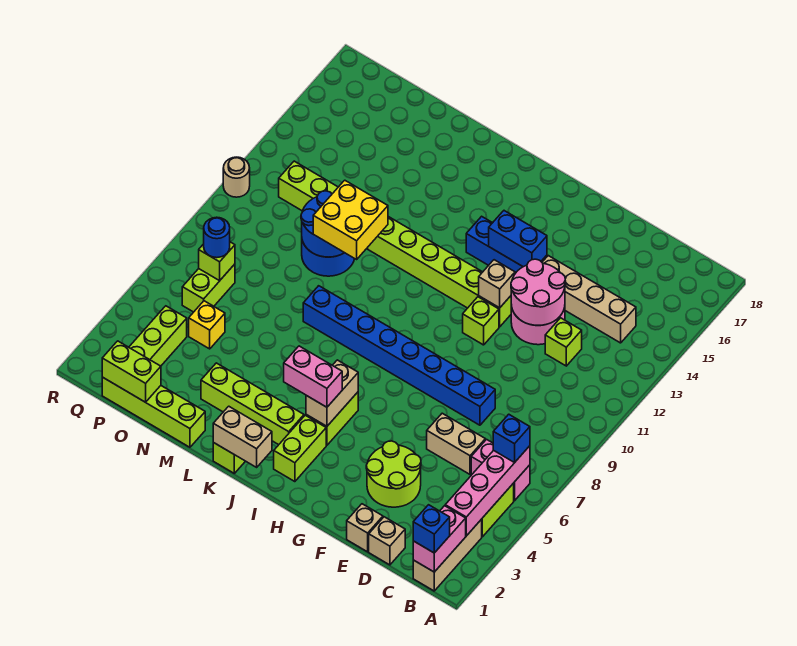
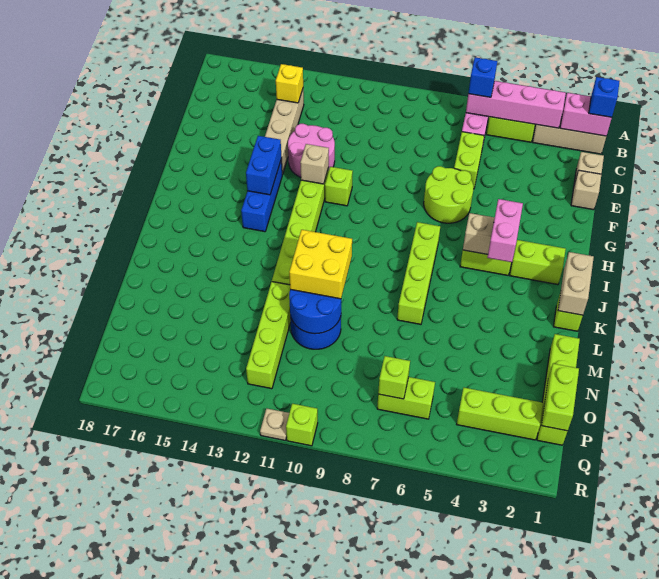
tan brick D6:E6 level 1 -> lime brick D6:E6 level 1
lime brick D12 level 1 -> lime brick R10 level 1
lime round brick E3:F4 level 1 -> lime round brick F6:G7 level 1
blue brick E8:L8 level 1 -> none
pink round brick E12:F13 level 2 -> none
lime brick J3:M3 level 1 -> lime brick I7:L7 level 1
yellow brick O5 level 1 -> yellow brick C14 level 2
blue round brick P7 level 3 -> none
tan round brick R11 level 1 -> tan plate R11 level 1

